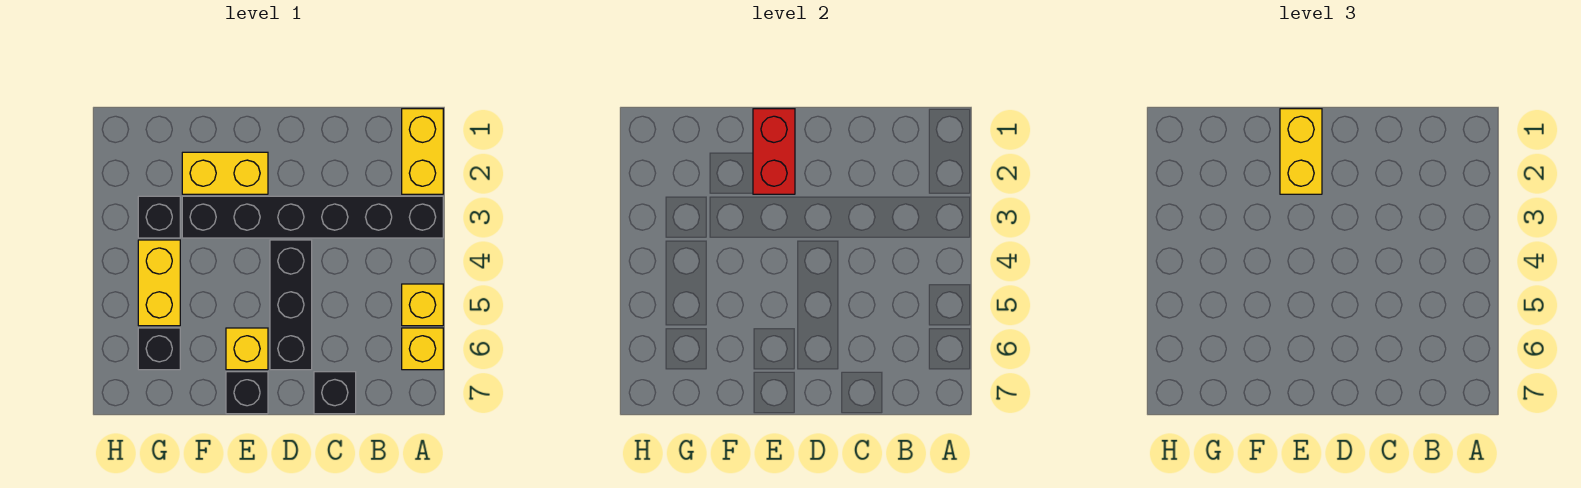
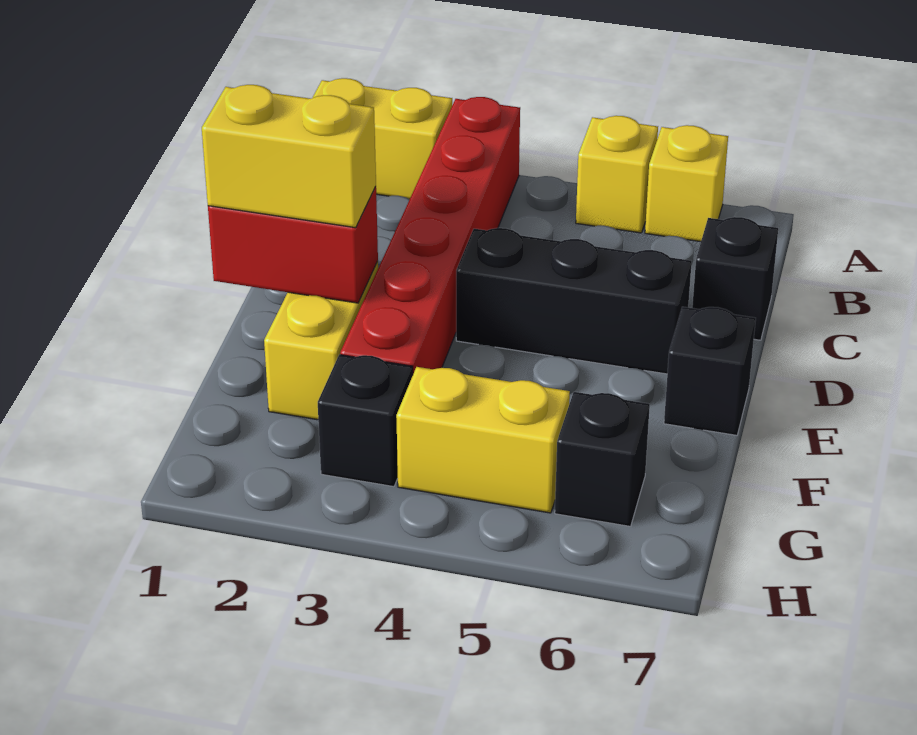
black brick A3:F3 level 1 -> red brick A3:F3 level 1
yellow brick E6 level 1 -> none

